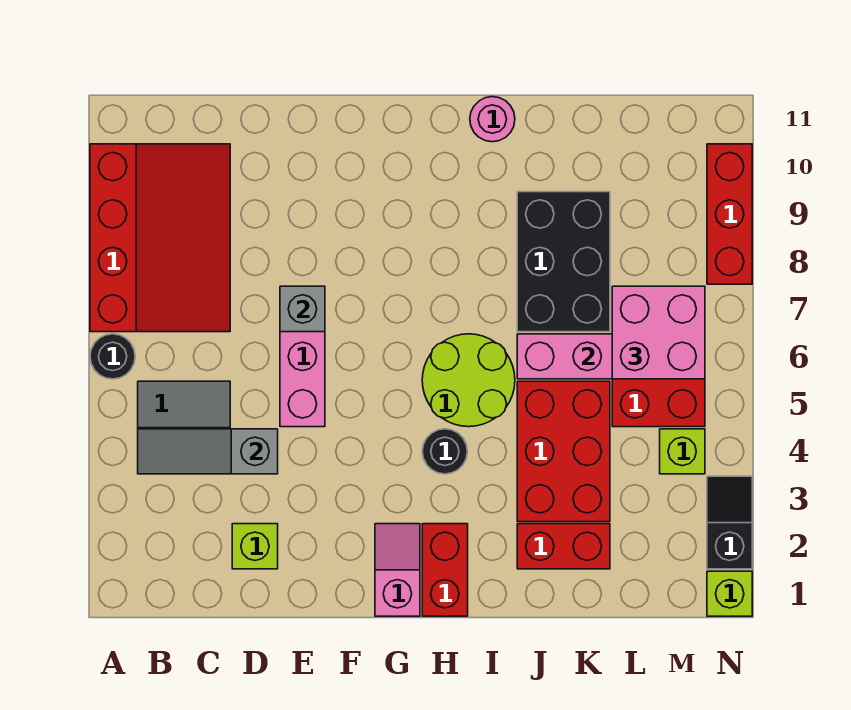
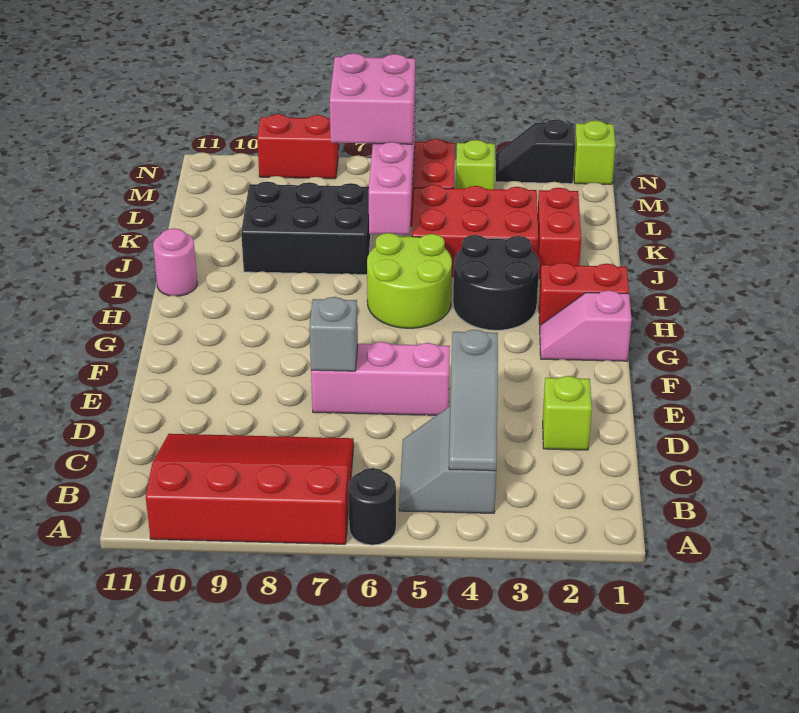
black round brick H4 level 1 -> black round brick H3:I4 level 1
red brick N8:N10 level 1 -> red brick N8:N9 level 1

